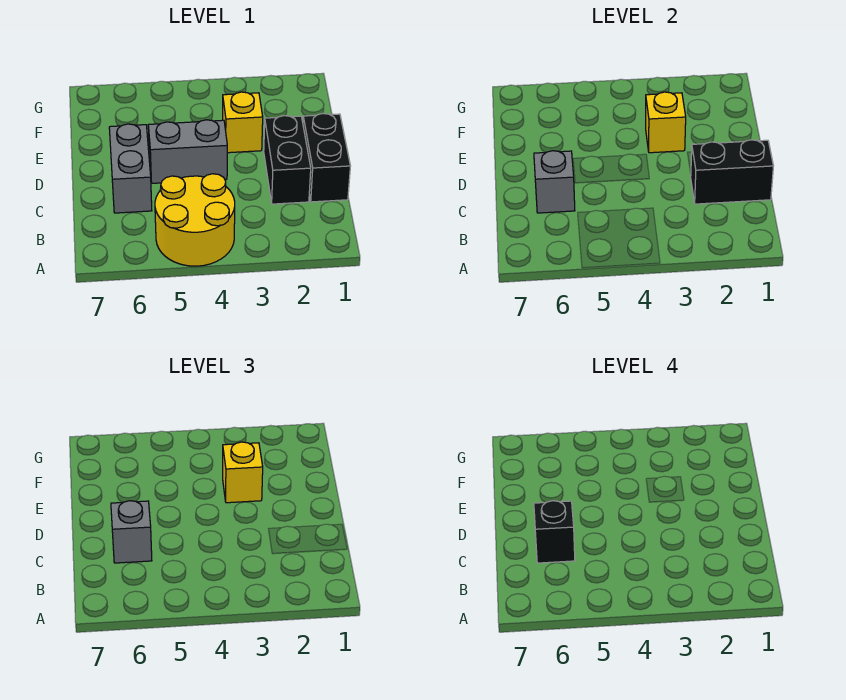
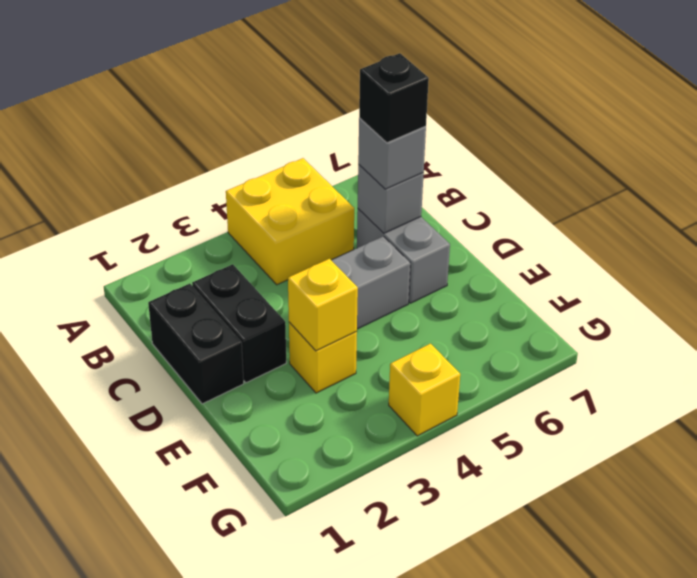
yellow round brick A4:B5 level 1 -> yellow brick A4:B5 level 1
black brick C1:C2 level 2 -> none
yellow brick E3 level 3 -> yellow brick G4 level 1

